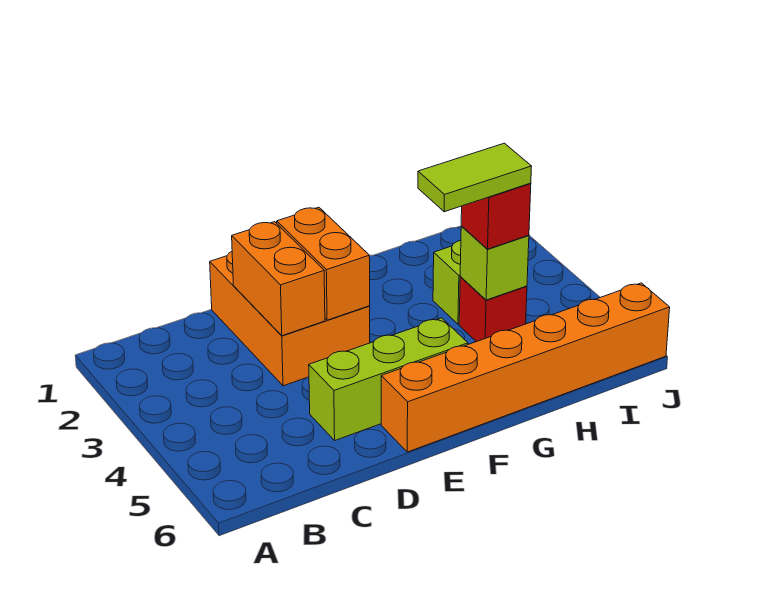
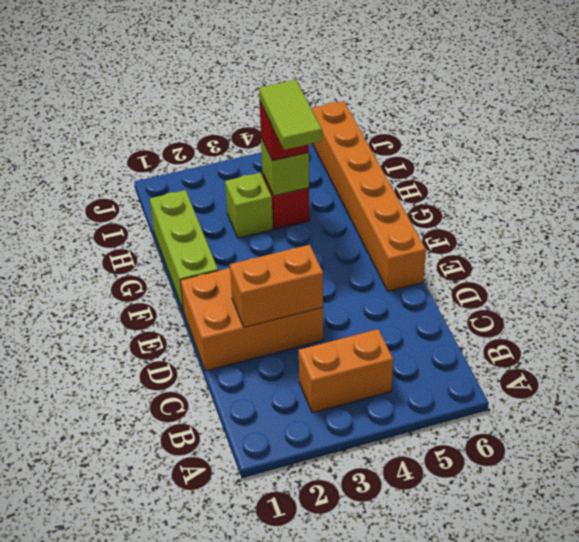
lime brick D5:F5 level 1 -> lime brick F1:H1 level 1
orange brick E2:E3 level 2 -> orange brick B3:B4 level 1

